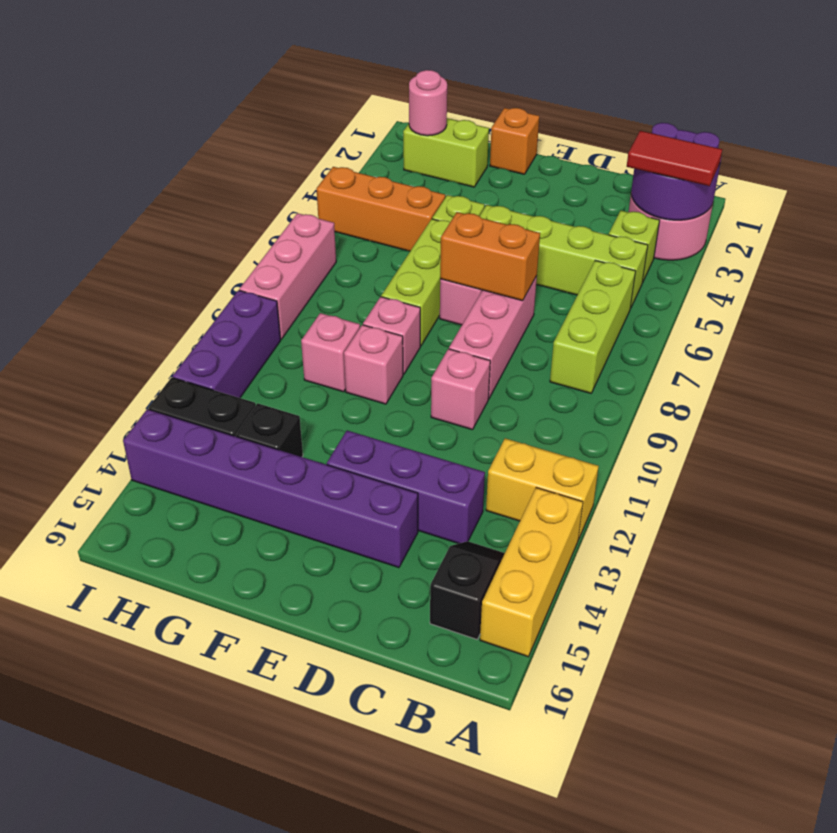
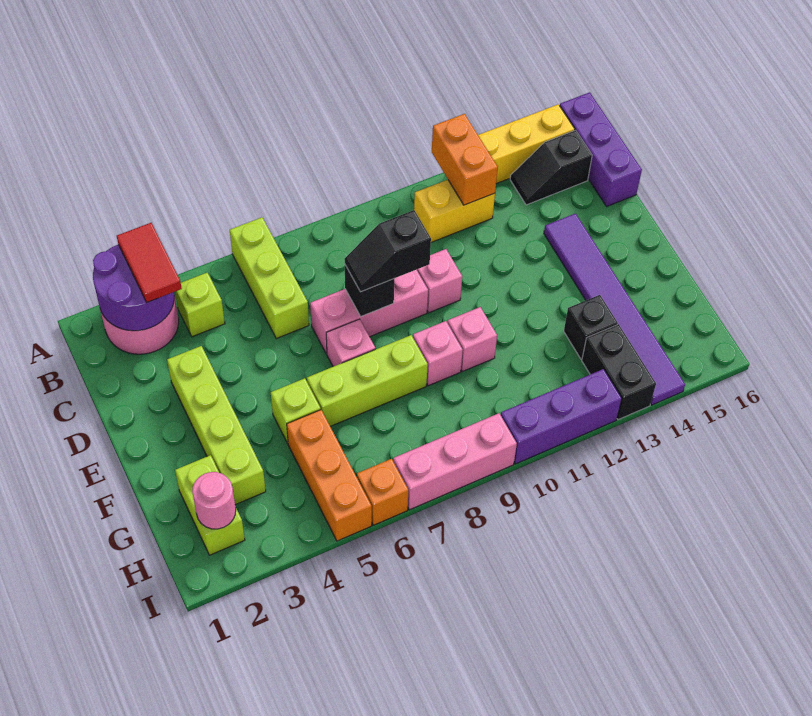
yellow brick A12:B12 level 1 -> yellow brick B11:B12 level 1
lime brick B5:E5 level 1 -> lime brick D3:G3 level 1
lime brick B6:B8 level 1 -> lime brick A6:C6 level 1
purple brick C13:E13 level 1 -> purple brick A16:C16 level 1
orange brick D7:E7 level 2 -> orange brick A12:B12 level 2
none -> black brick D8 level 2
none -> black slope D8:D9 level 3 top 9
purple brick D14:I14 level 1 -> purple tile D14:I14 level 1
orange brick F1 level 1 -> orange brick I6 level 1
pink brick G10 level 1 -> none

